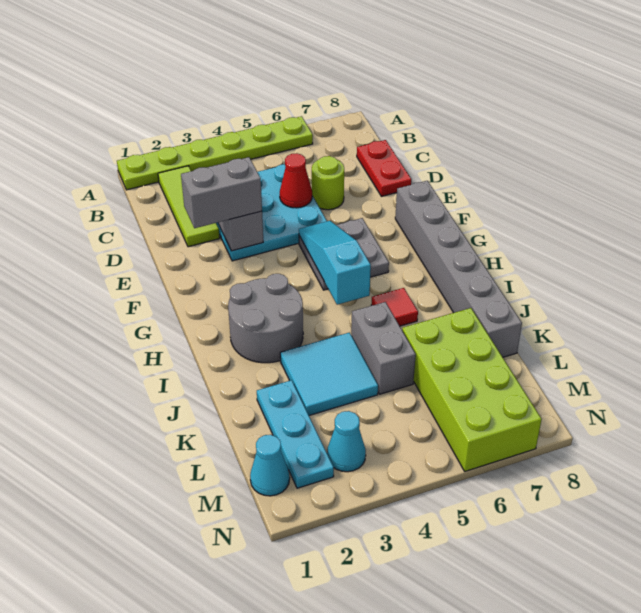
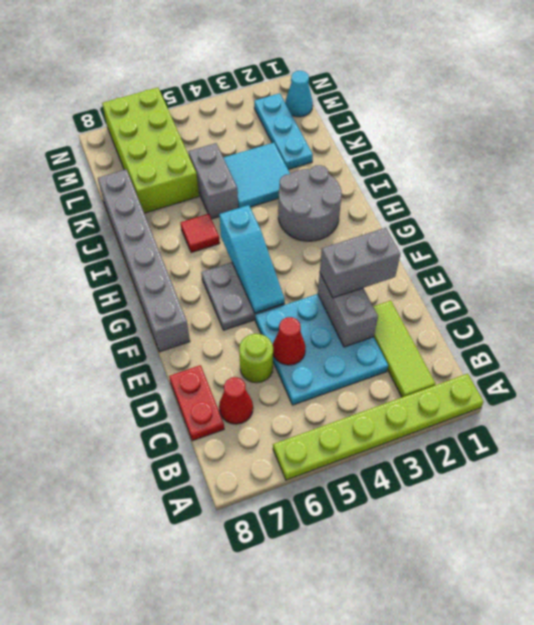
none -> red cone C7 level 1
cyan cone M3 level 1 -> none

